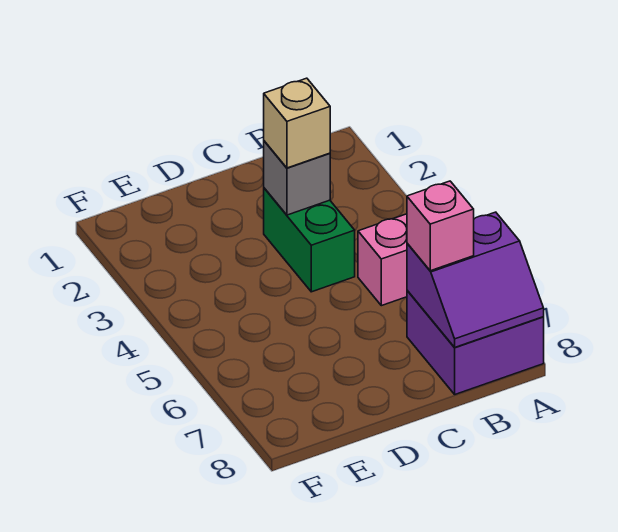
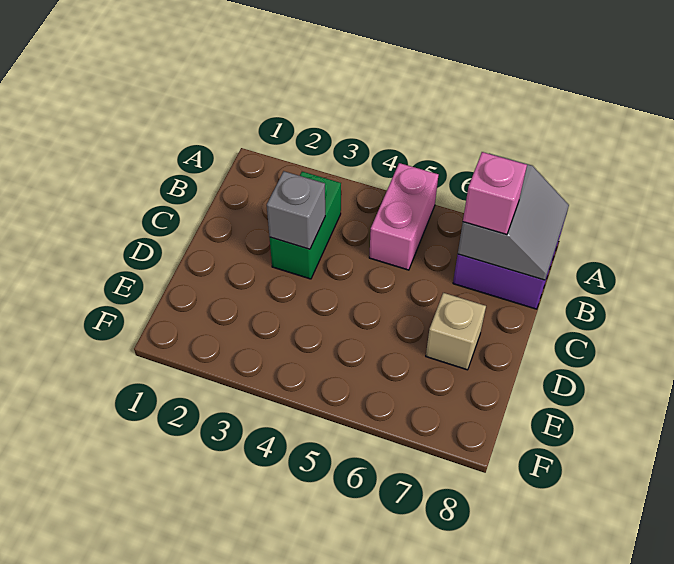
purple slope A7:B8 level 2 top 7 -> grey slope A7:B8 level 2 top 7
green brick C3:C4 level 1 -> green brick B3:C3 level 1
tan brick C3 level 3 -> tan brick D7 level 1

